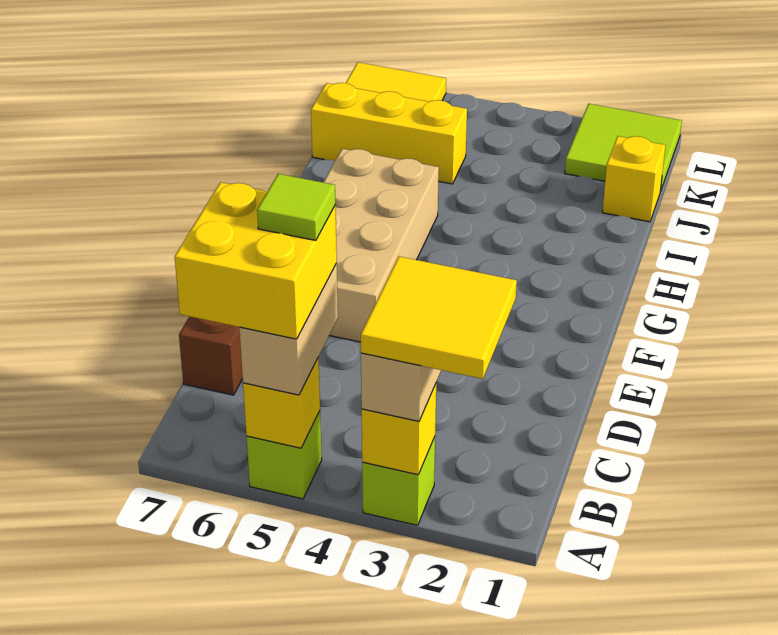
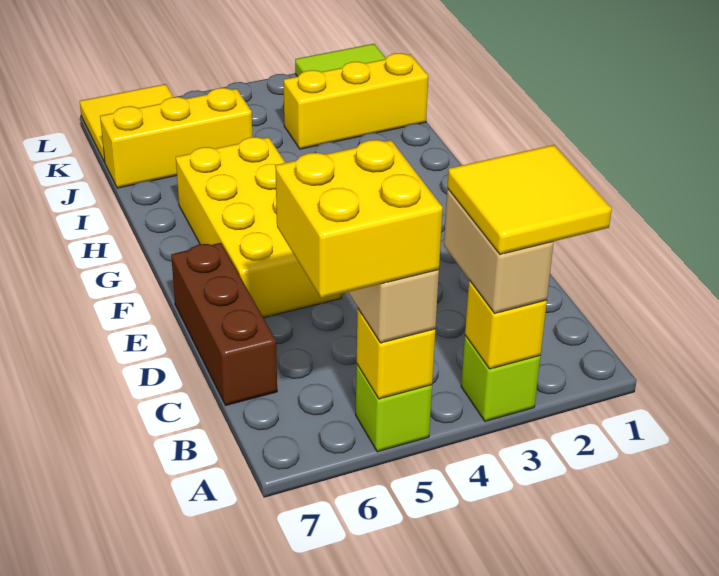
lime tile B5 level 5 -> none
tan brick E5:H6 level 1 -> yellow brick E5:H6 level 1
yellow brick J1 level 1 -> yellow brick J1:J3 level 1

